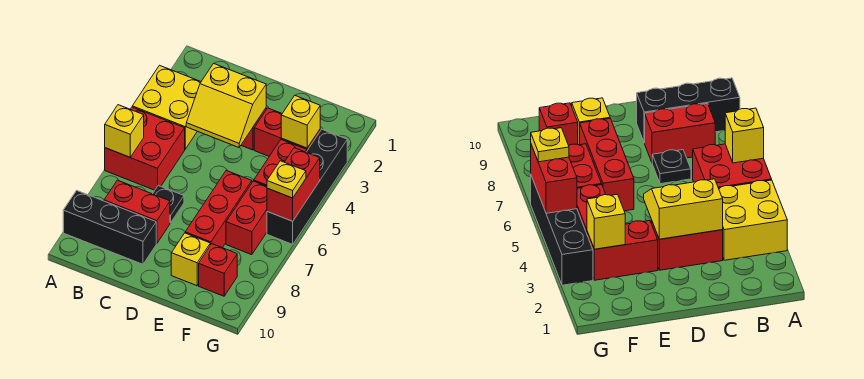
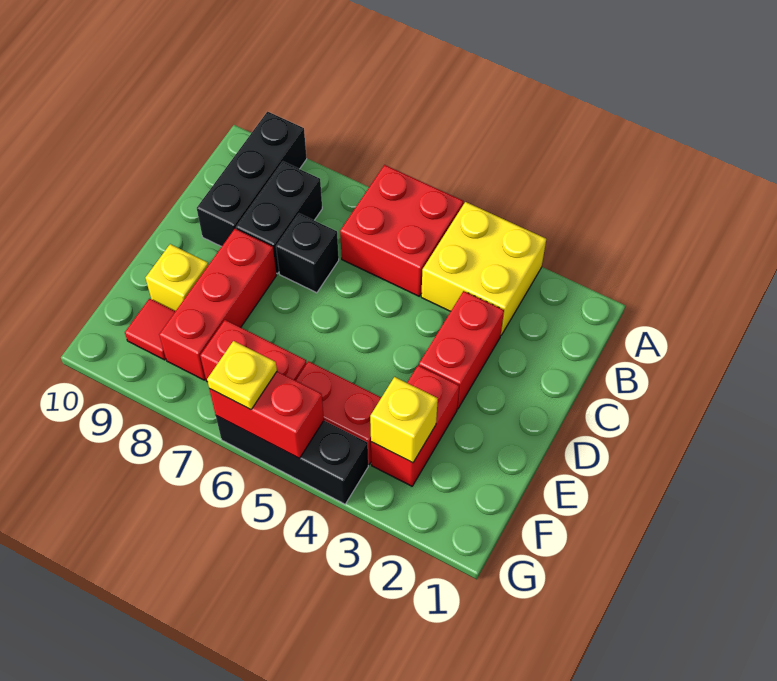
yellow brick A6 level 2 -> none
red brick B8:C8 level 1 -> black brick B8:C8 level 1
yellow slope C3:D4 level 2 top 3 -> none
black plate C7 level 1 -> black brick C7 level 1
red brick E6:E8 level 1 -> red brick D8:F8 level 1
red brick F9 level 1 -> red tile F9 level 1
black brick G3:G6 level 1 -> black brick G4:G6 level 1

